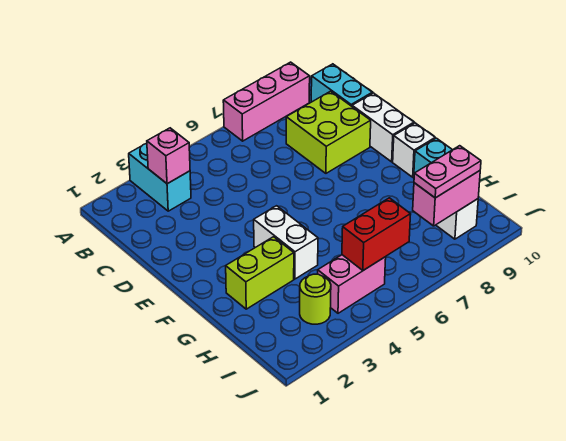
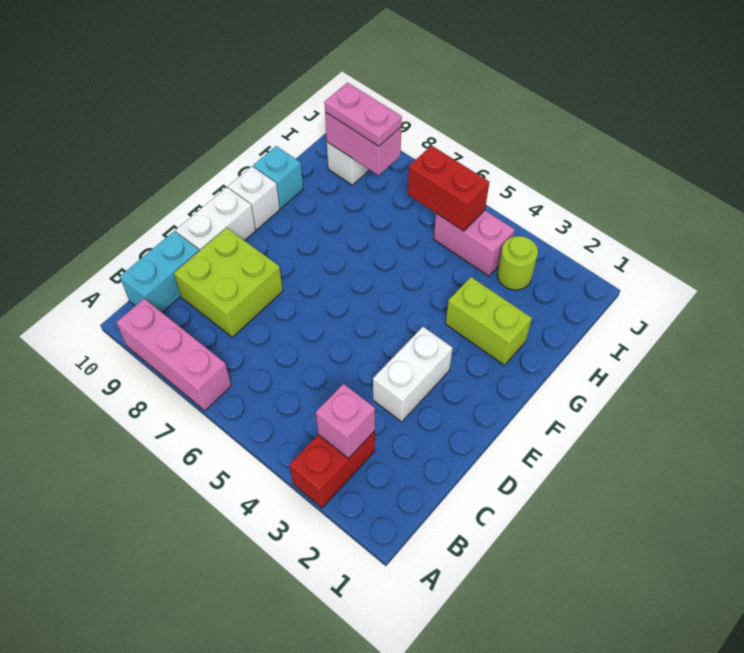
cyan brick A3:B3 level 1 -> red brick A3:B3 level 1
white brick F4:G4 level 1 -> white brick D3:E3 level 1

